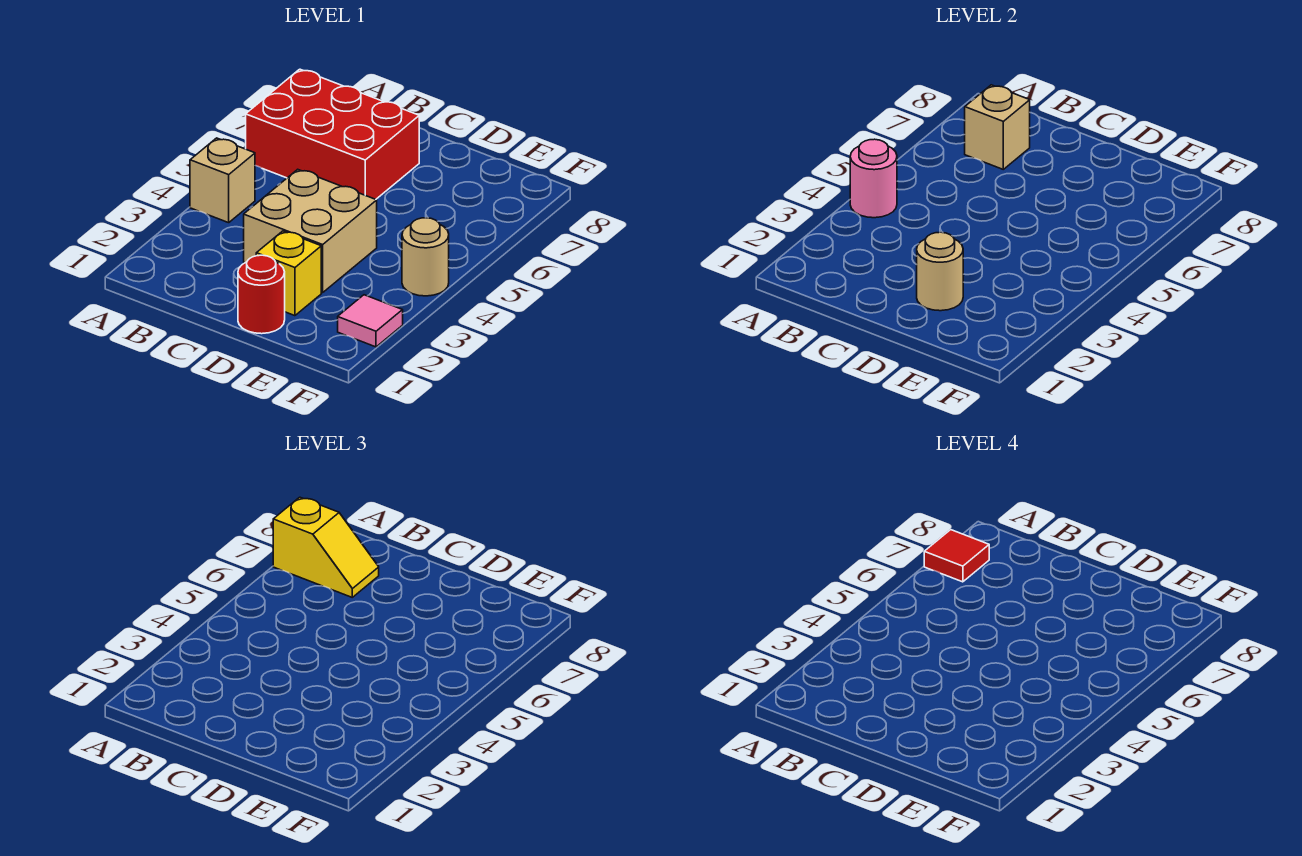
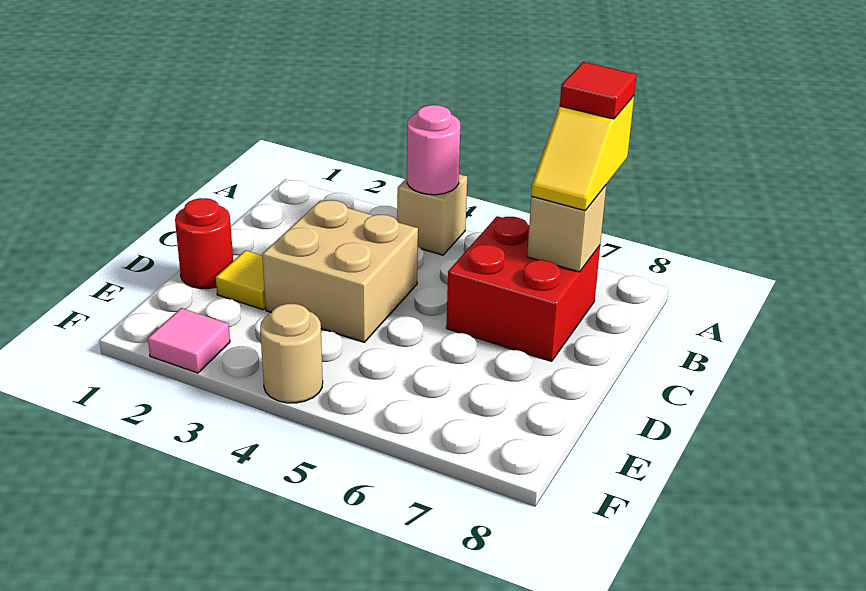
red brick A6:C7 level 1 -> red brick B6:C7 level 1
yellow brick D2 level 1 -> yellow tile D2 level 1
tan round brick D2 level 2 -> none

